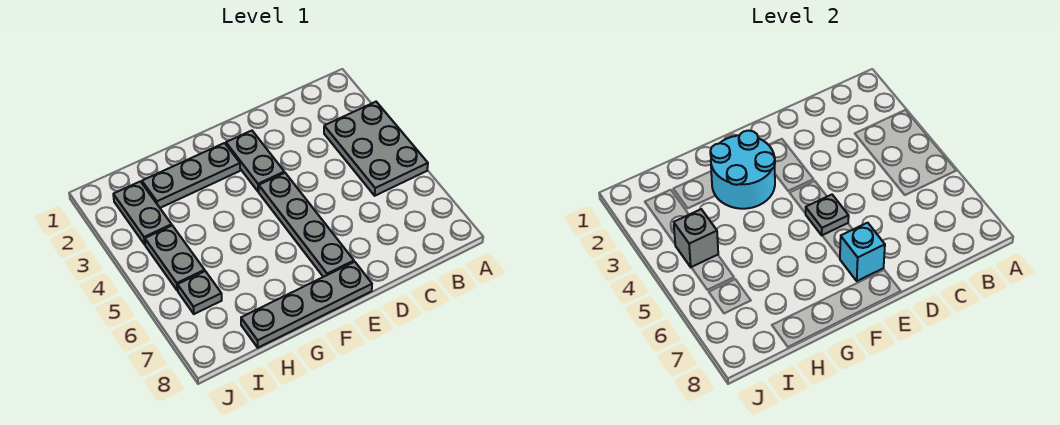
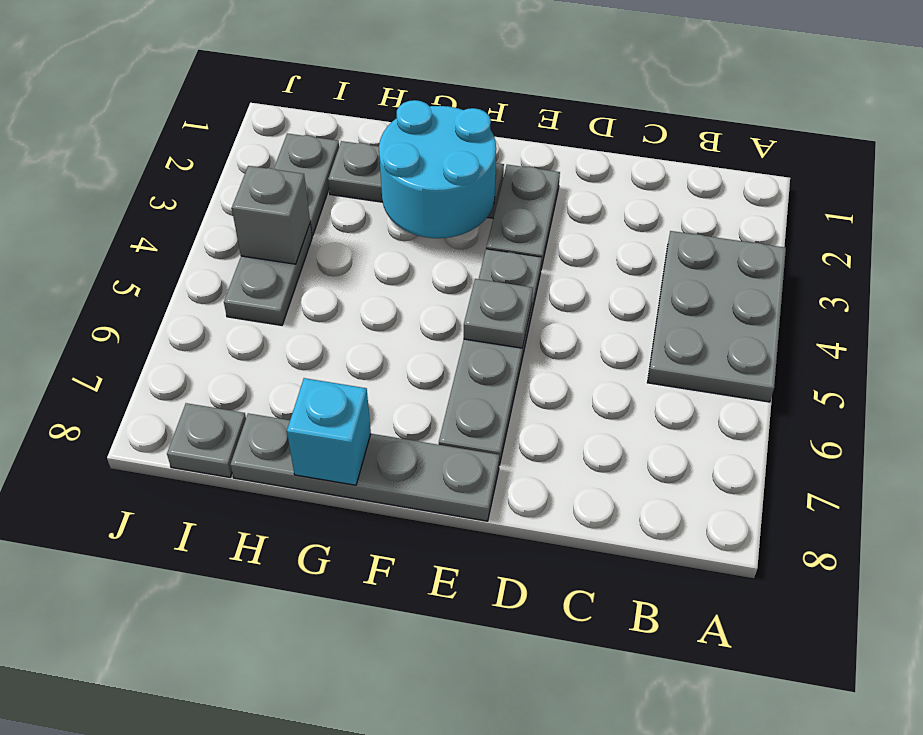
cyan brick E7 level 2 -> cyan brick G8 level 2
grey plate I6 level 1 -> grey plate I8 level 1

